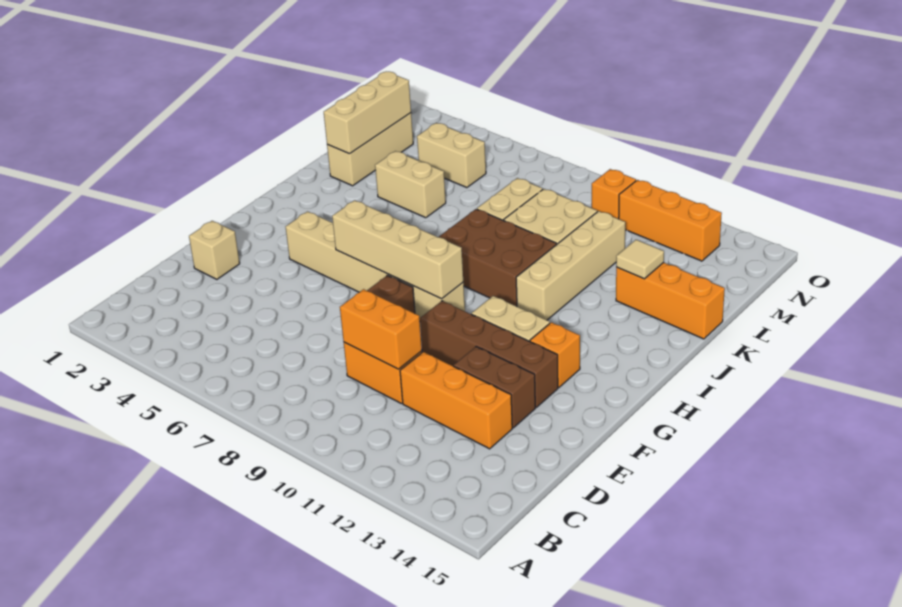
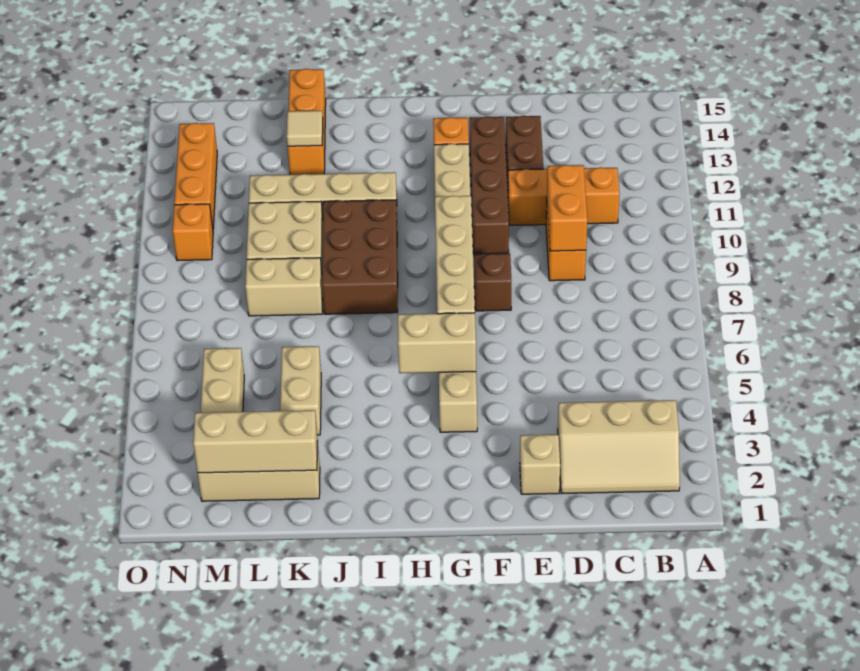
none -> tan slope B2:D3 level 1 top 3
orange brick D11:D13 level 1 -> orange brick C11:E11 level 1
none -> tan brick G5:H5 level 2

